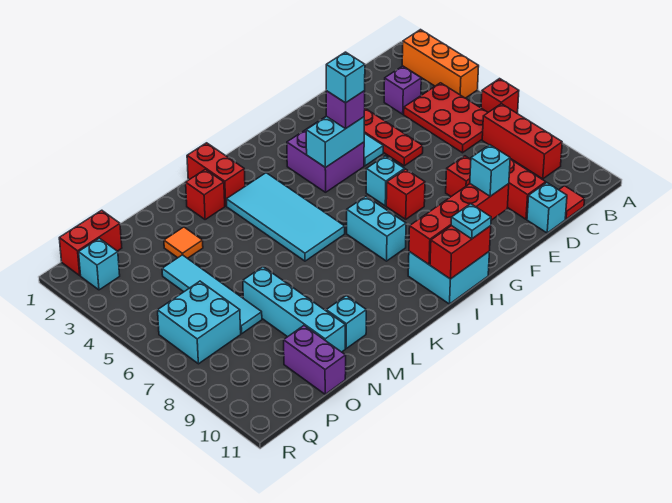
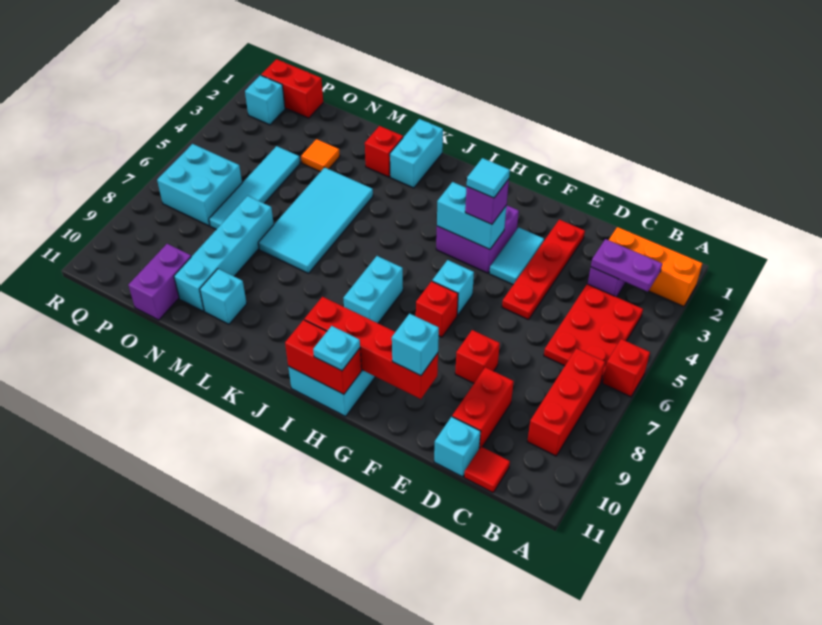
orange brick A2:A4 level 1 -> orange brick A2:C2 level 1
none -> purple plate B3:C3 level 2
cyan brick G4 level 4 -> cyan tile G4 level 4
cyan tile J3:K6 level 1 -> cyan tile L4:M7 level 1
red brick K1:K2 level 1 -> cyan brick K1:K2 level 1

